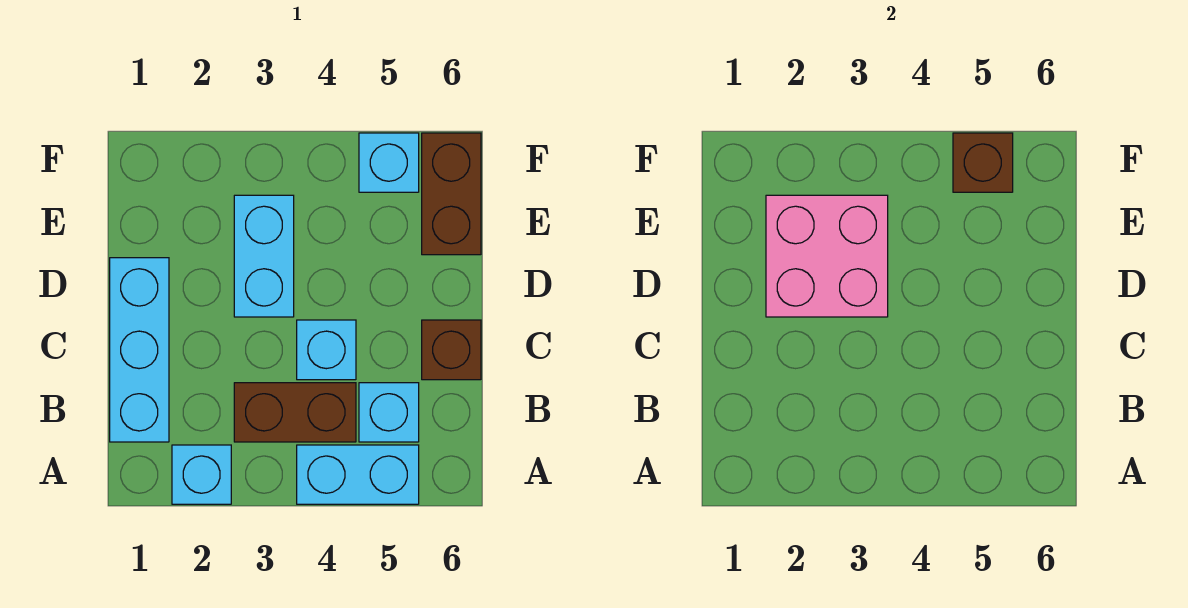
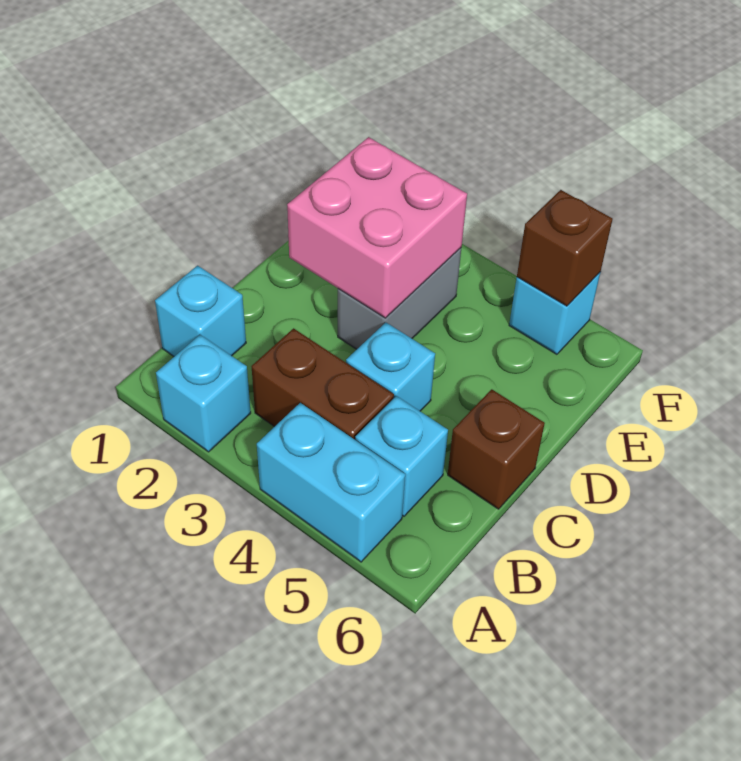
cyan brick B1:D1 level 1 -> cyan brick B1 level 1
cyan brick D3:E3 level 1 -> grey brick D3:E3 level 1
brown brick E6:F6 level 1 -> none

